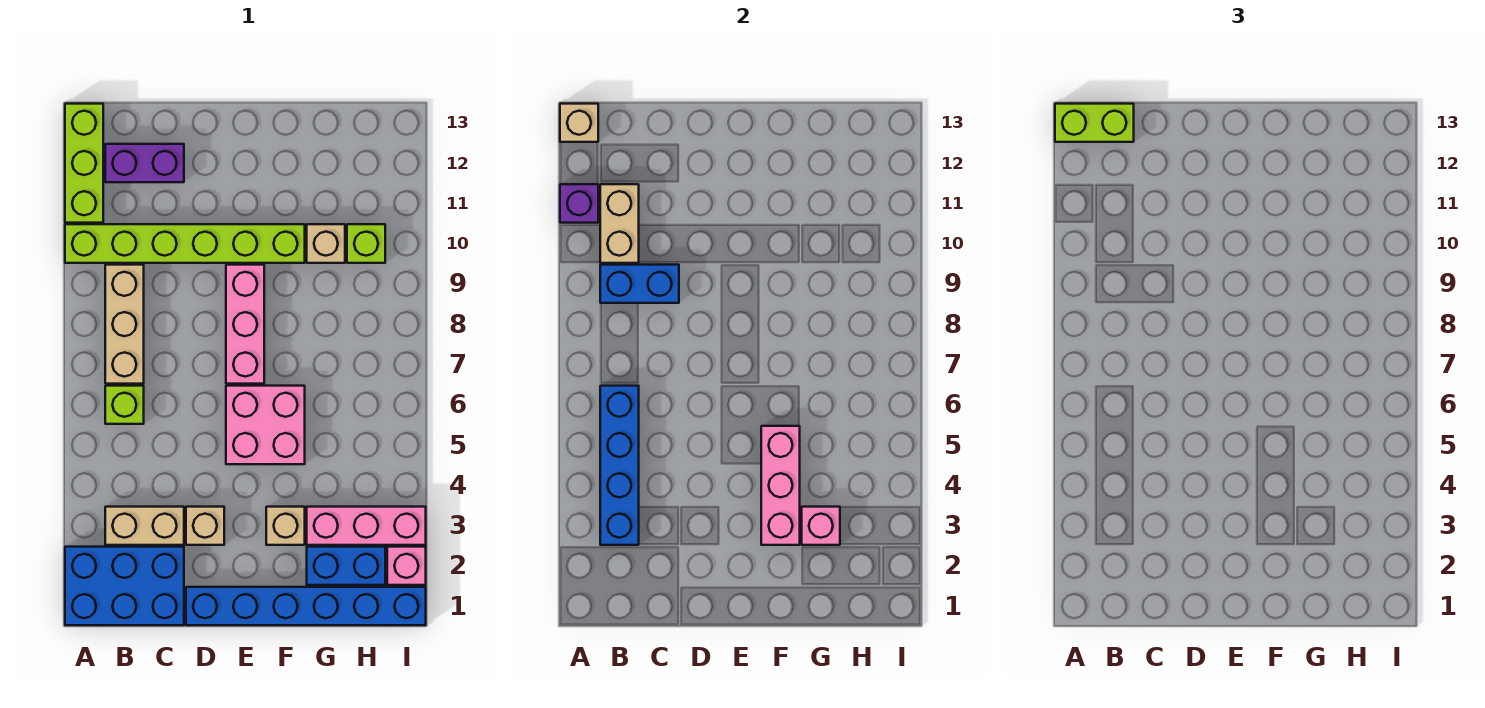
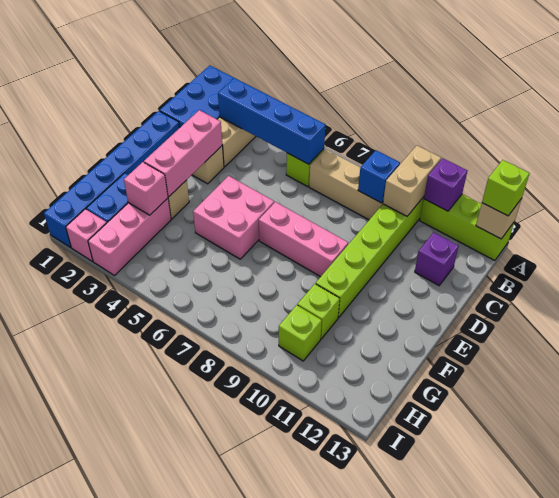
lime brick A13:B13 level 3 -> lime brick A13 level 3
blue brick B9:C9 level 2 -> blue brick B9 level 2
tan brick B10:B11 level 2 -> tan brick A10:B10 level 2
purple brick B12:C12 level 1 -> purple brick C12 level 1
pink brick F3:F5 level 2 -> pink brick D3:F3 level 2
tan brick G10 level 1 -> lime brick G10 level 1

